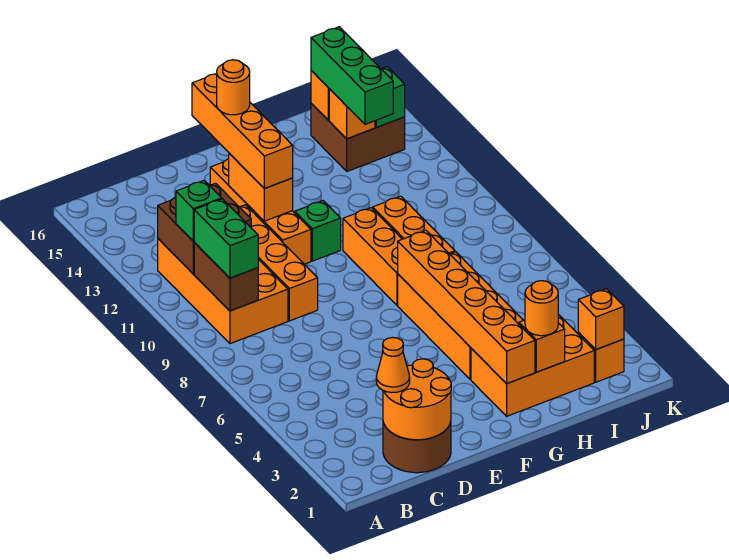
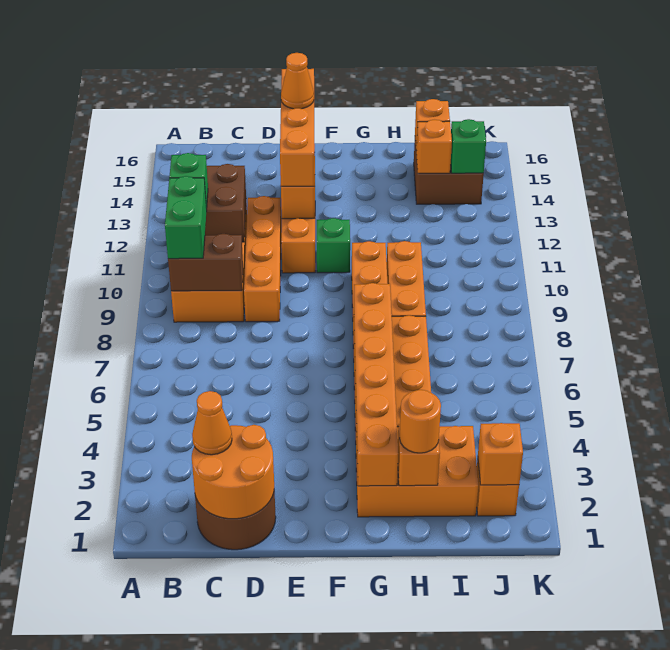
brown brick B9:B10 level 2 -> brown brick B9:C9 level 2
orange round brick E14 level 4 -> orange cone E14 level 4
green brick I13:I15 level 3 -> none

